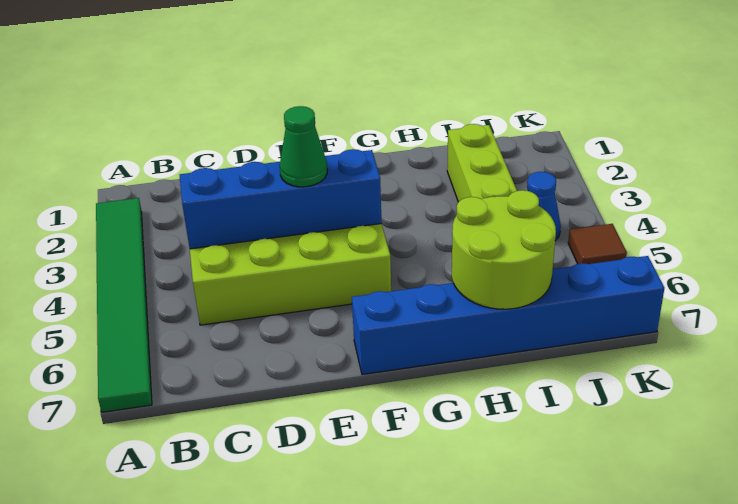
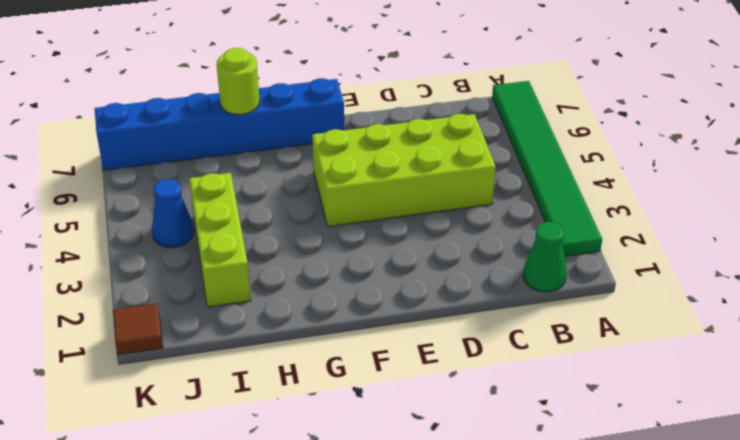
blue brick C4:F4 level 2 -> none
green cone E4 level 3 -> green cone B1 level 1
lime round brick H6:I7 level 2 -> lime round brick H7 level 2
brown tile K5 level 1 -> brown tile K1 level 1

